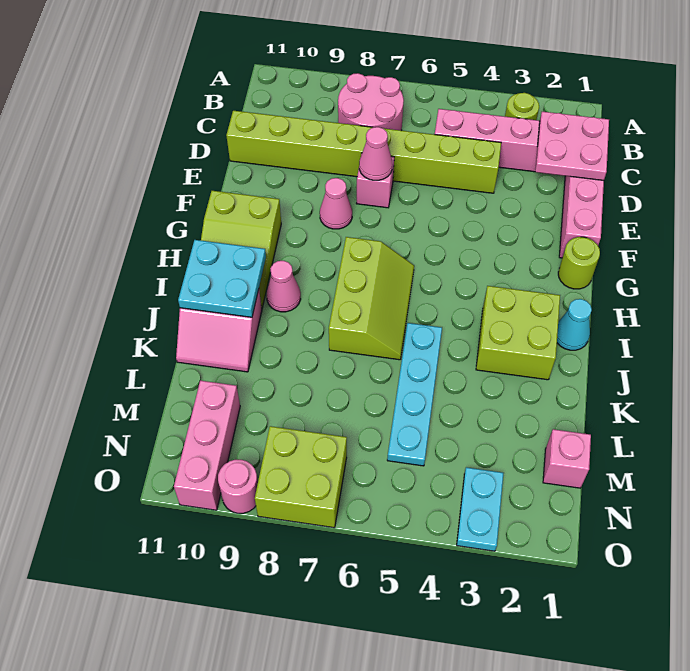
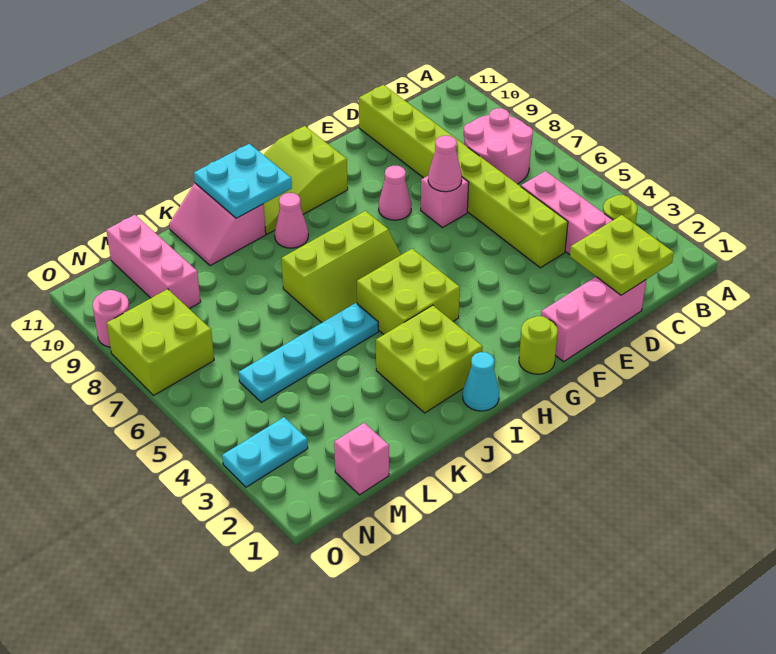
pink plate C1:D2 level 2 -> lime plate C1:D2 level 2
none -> lime brick H4:I5 level 1
pink brick M10:O10 level 1 -> pink brick M9:M11 level 1

